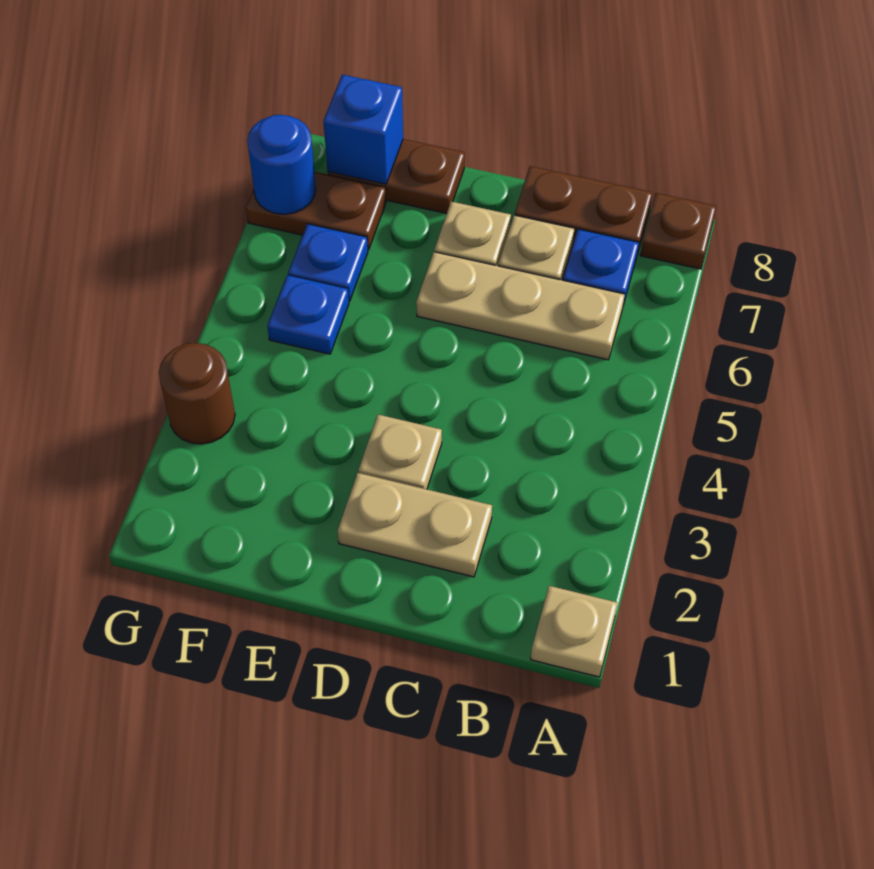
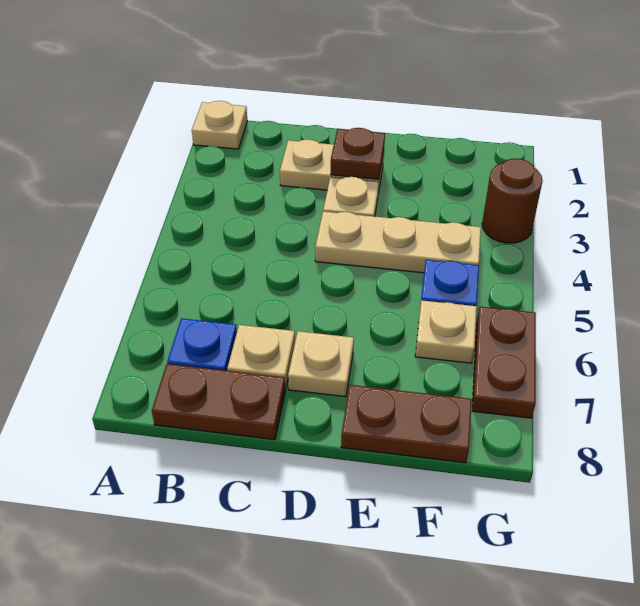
brown plate A8 level 1 -> brown plate D2 level 2
tan plate B6:D6 level 1 -> tan plate D4:F4 level 1
blue plate F6 level 1 -> tan plate F6 level 1
brown plate F7:G7 level 1 -> brown plate G6:G7 level 1
blue brick F8 level 2 -> none
blue round brick G7 level 2 -> none

